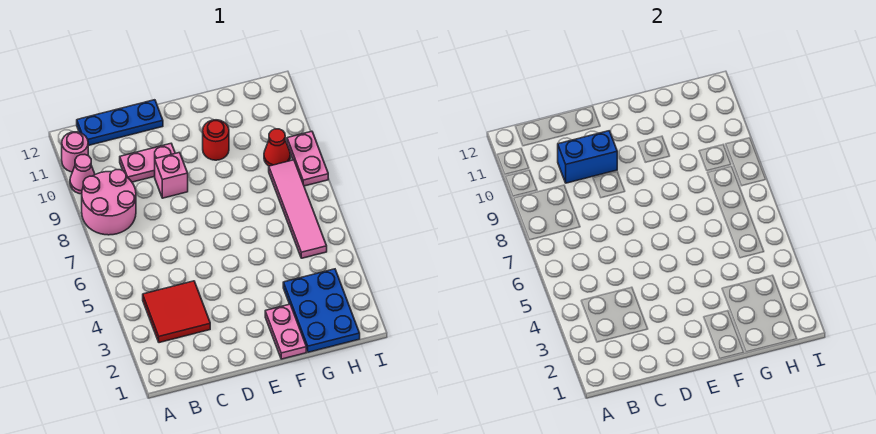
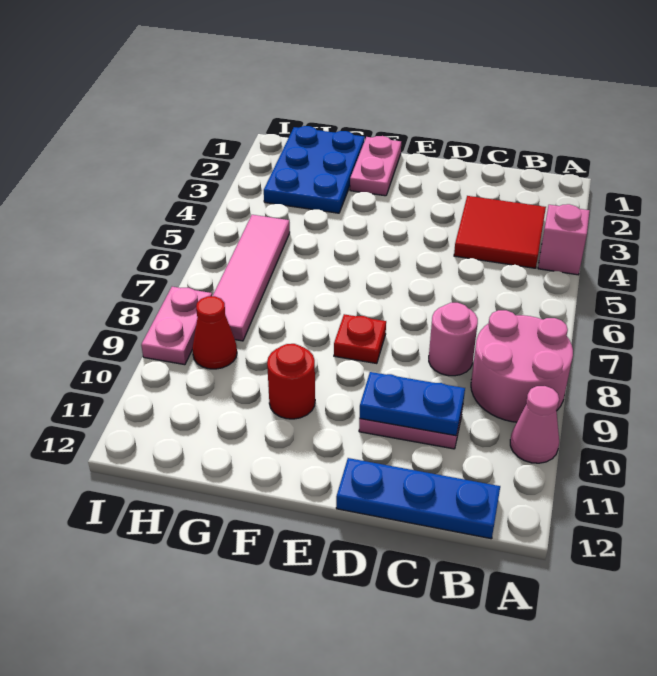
pink round brick A11 level 1 -> pink round brick C8 level 1
blue brick C10:D10 level 2 -> blue plate C10:D10 level 2
pink brick D9 level 1 -> pink brick A4 level 1
none -> red plate E8 level 1

